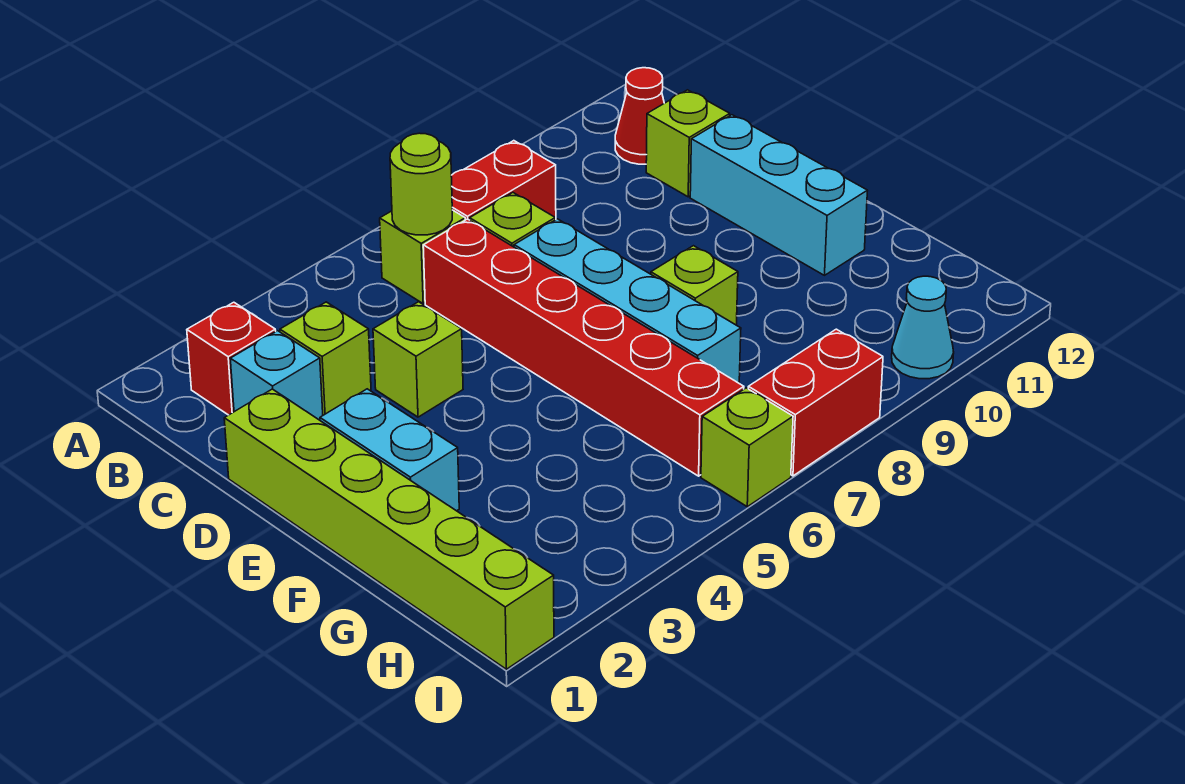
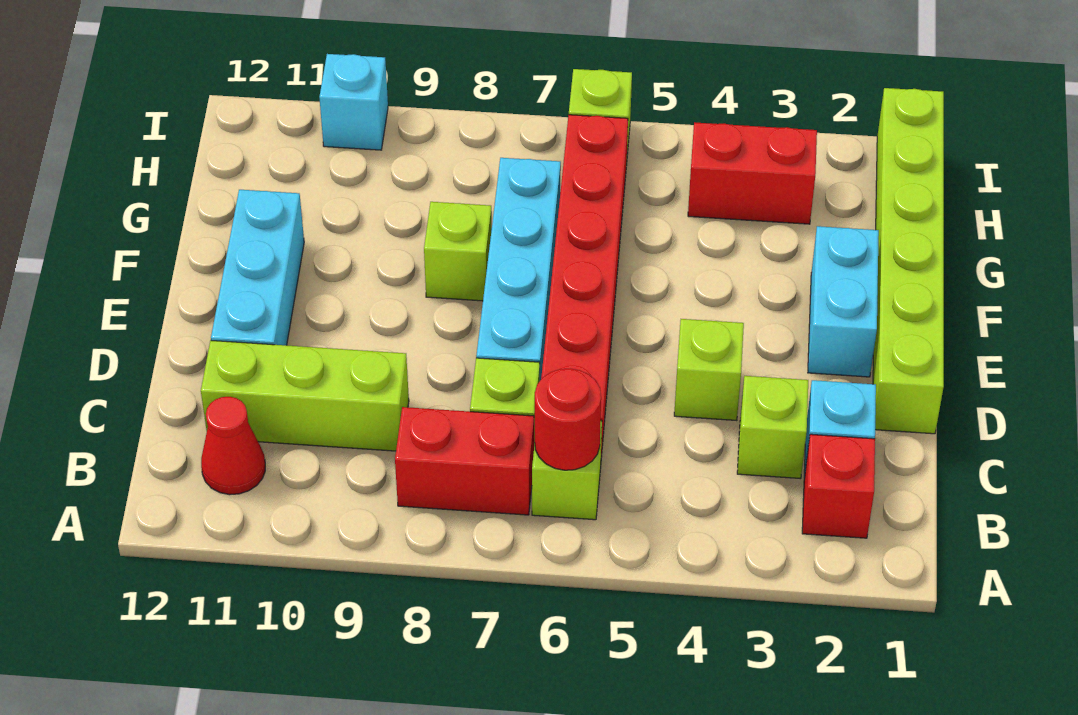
lime round brick B6 level 2 -> red round brick B6 level 2
lime brick C11 level 1 -> lime brick C9:C11 level 1
red brick I7:I8 level 1 -> red brick H3:H4 level 1
cyan cone I10 level 1 -> cyan brick I10 level 1

